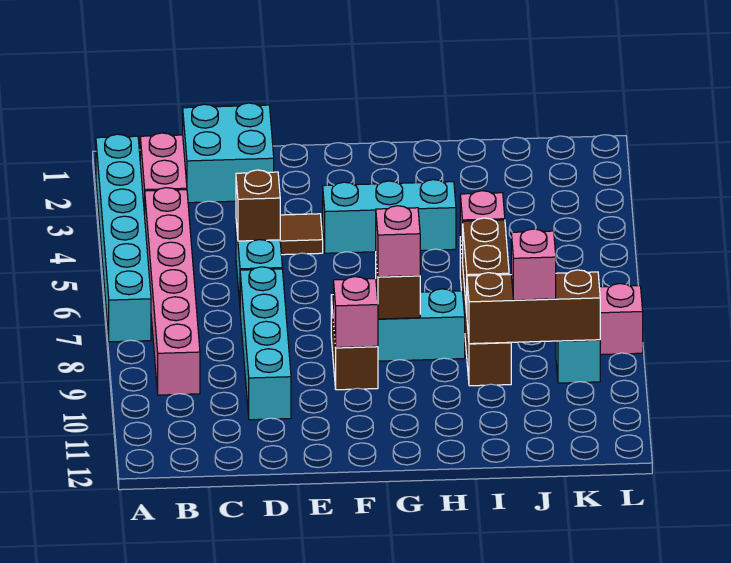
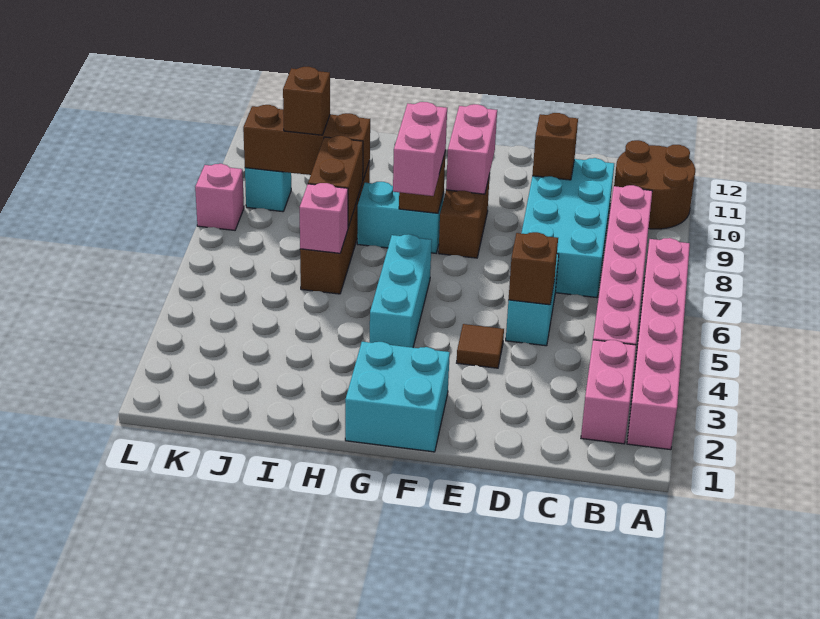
cyan brick A2:A7 level 1 -> pink brick A2:A7 level 1
none -> brown round brick A10:B11 level 1
cyan brick C1:D2 level 1 -> cyan brick F1:G2 level 1
cyan brick D7:D10 level 1 -> cyan brick C7:D10 level 1
none -> brown brick D10 level 2
cyan brick F4:H4 level 1 -> cyan brick G4:G6 level 1
pink brick F9 level 2 -> pink brick F9:F10 level 2
pink brick G8 level 3 -> pink brick G7:G8 level 3
pink brick J9 level 3 -> brown brick J9 level 3

